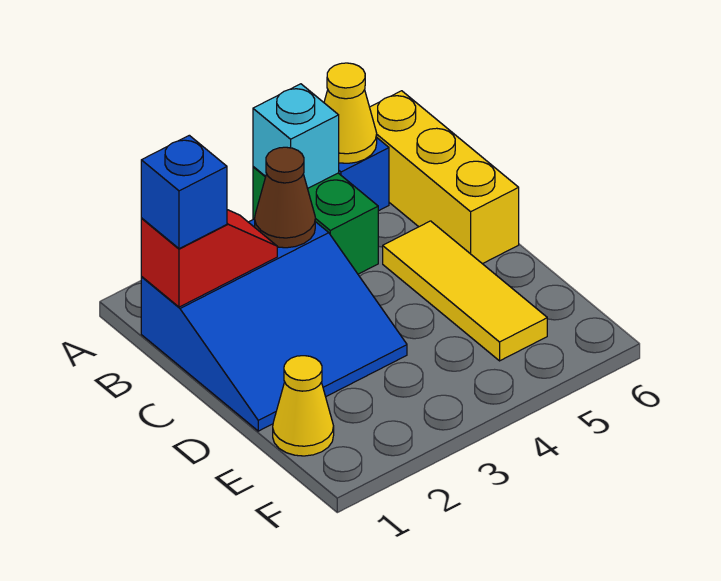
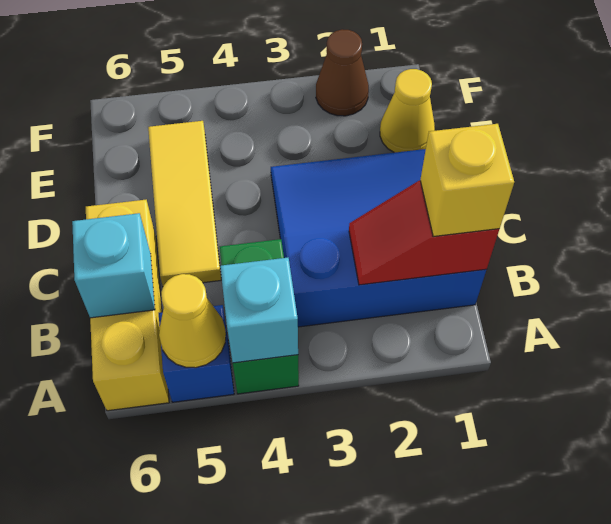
blue brick B1 level 3 -> yellow brick B1 level 3
brown cone B3 level 2 -> brown cone F2 level 1
none -> cyan brick B6 level 2

